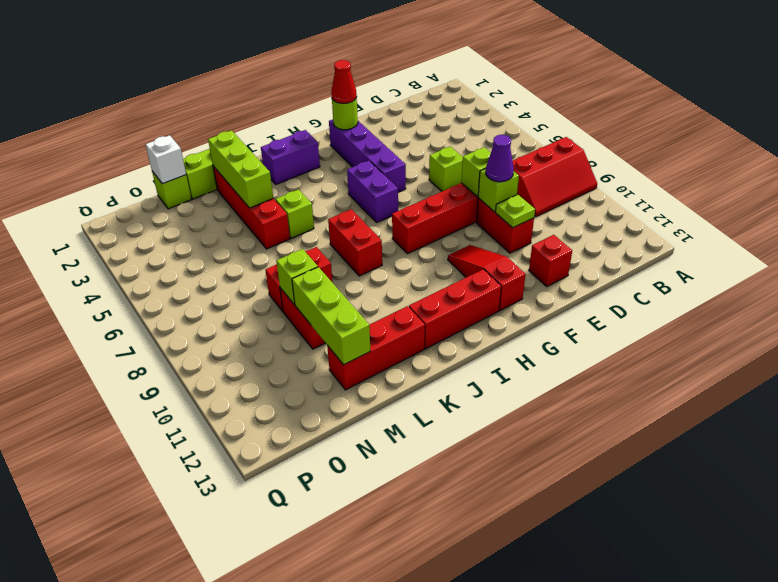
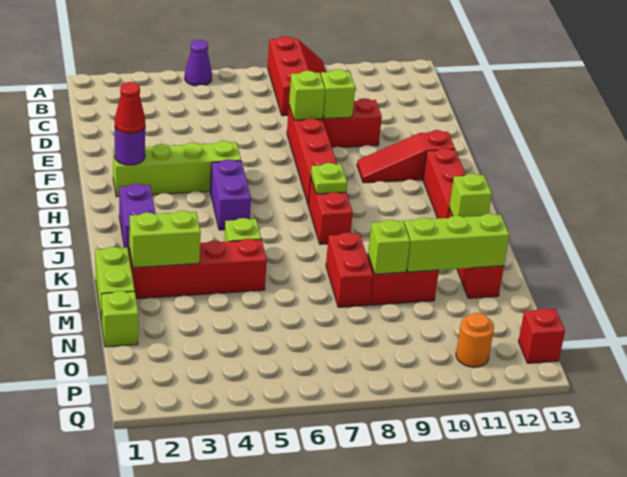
lime brick E6 level 1 -> lime brick K12 level 2
purple cone E9 level 3 -> purple cone A5 level 1
lime plate E10 level 2 -> lime plate I8 level 2
red brick E12 level 1 -> red brick P13 level 1
purple brick G2:G5 level 1 -> lime brick G2:G5 level 1
lime round brick G2 level 2 -> purple round brick G2 level 2
purple brick H5:H6 level 1 -> purple brick H5:I5 level 1
red brick J7:J8 level 1 -> red brick I8:J8 level 1
lime brick L2:L4 level 2 -> lime brick L2:L3 level 2
white brick N1 level 2 -> none
none -> orange round brick P11 level 1

